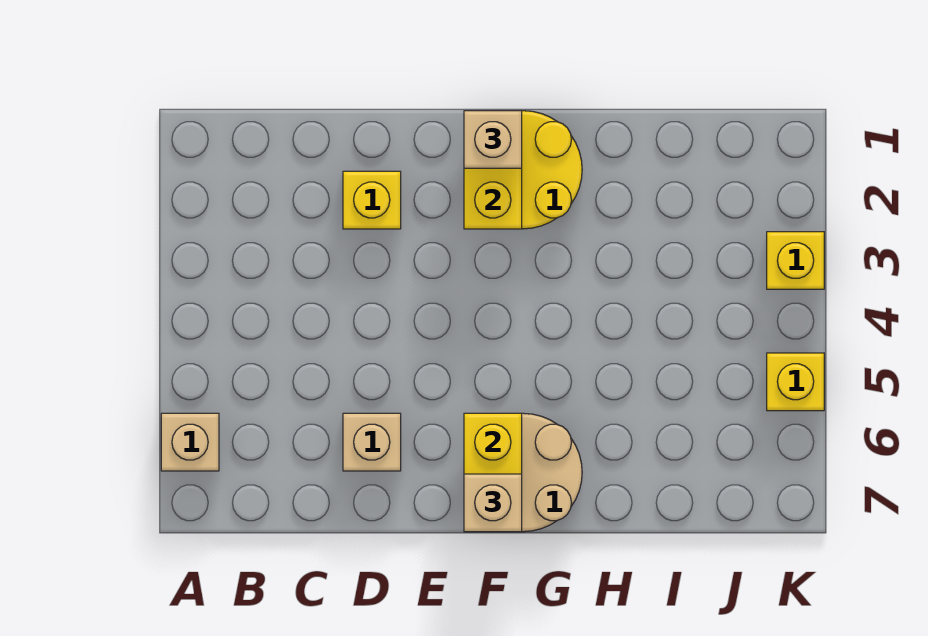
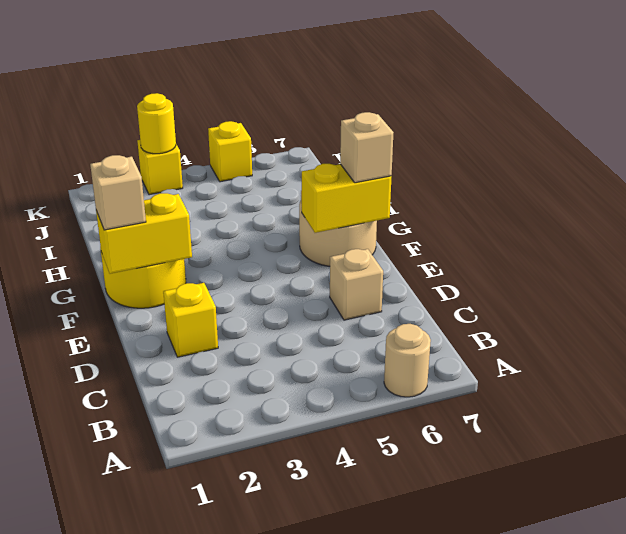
tan brick A6 level 1 -> tan round brick A6 level 1
none -> yellow round brick K3 level 2

